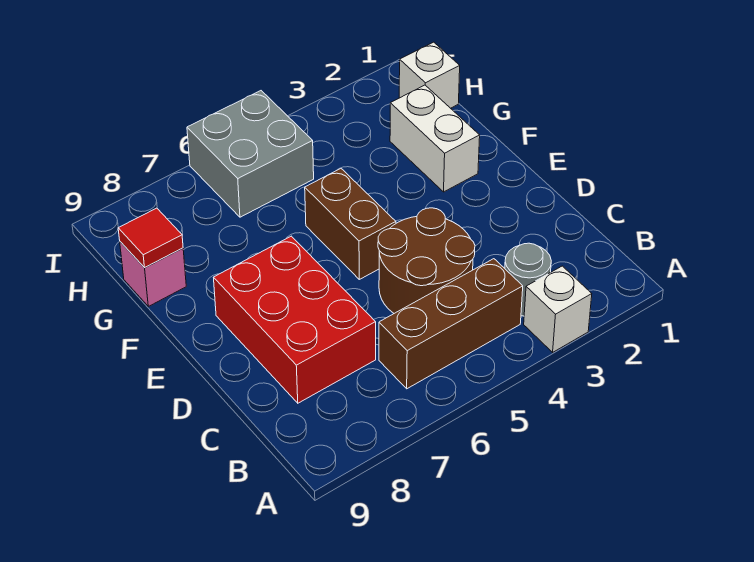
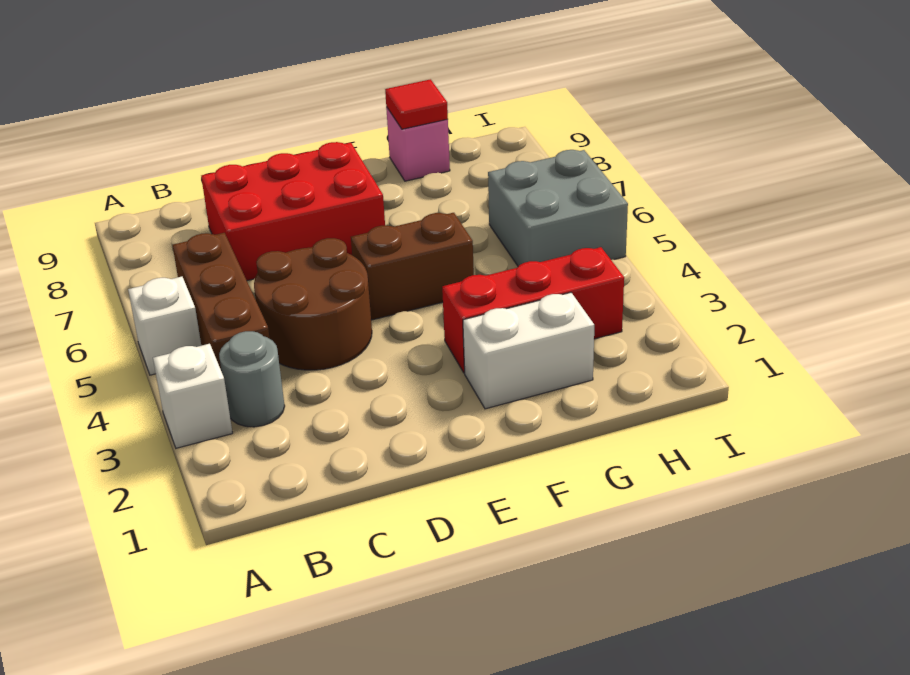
none -> red brick F3:H3 level 1
white brick H1 level 1 -> white brick A5 level 1

